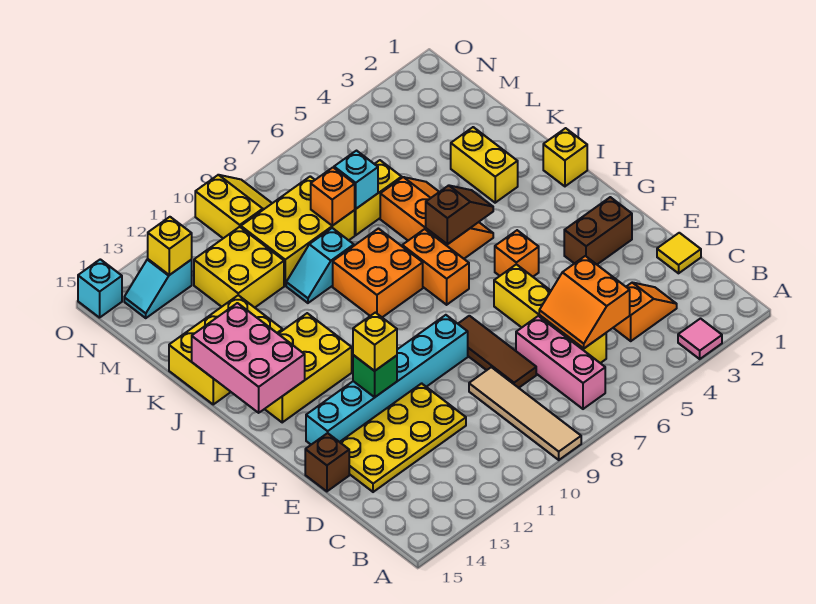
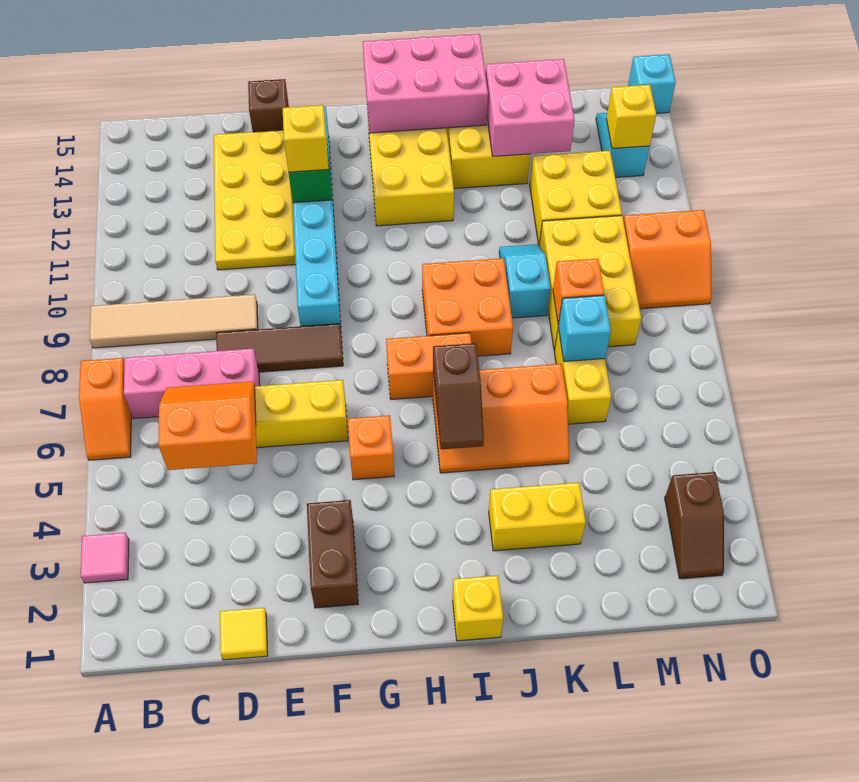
orange slope C3:C4 level 1 top 4 -> orange slope A6:A7 level 1 top 7
none -> pink brick K13:L14 level 2
none -> brown slope N2:N3 level 1 top 3
yellow slope N9:O10 level 1 top 10 -> orange slope N9:O10 level 1 top 10

